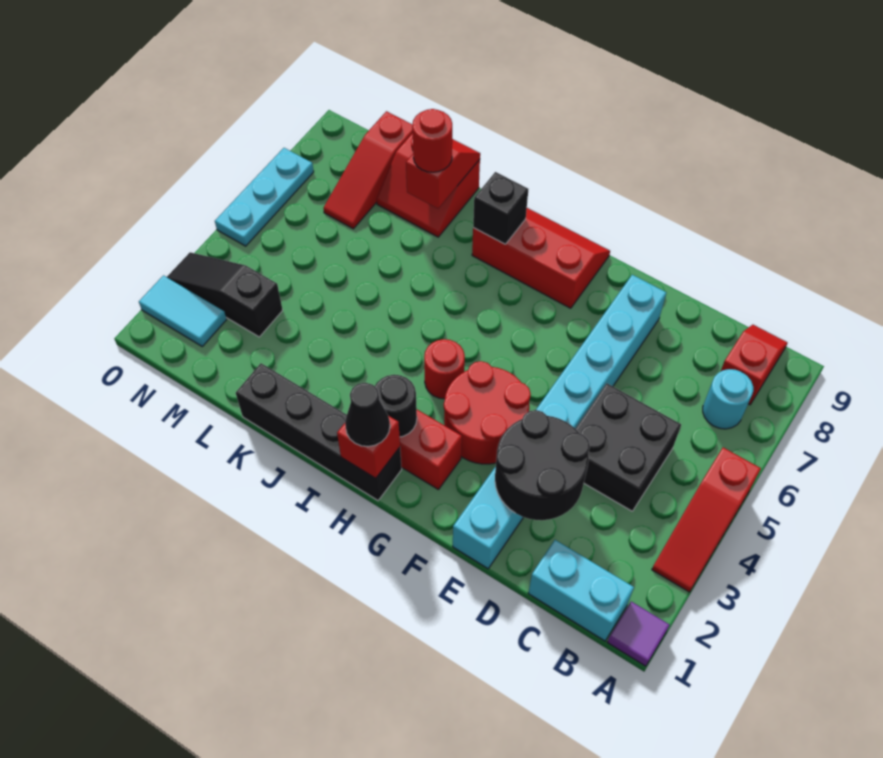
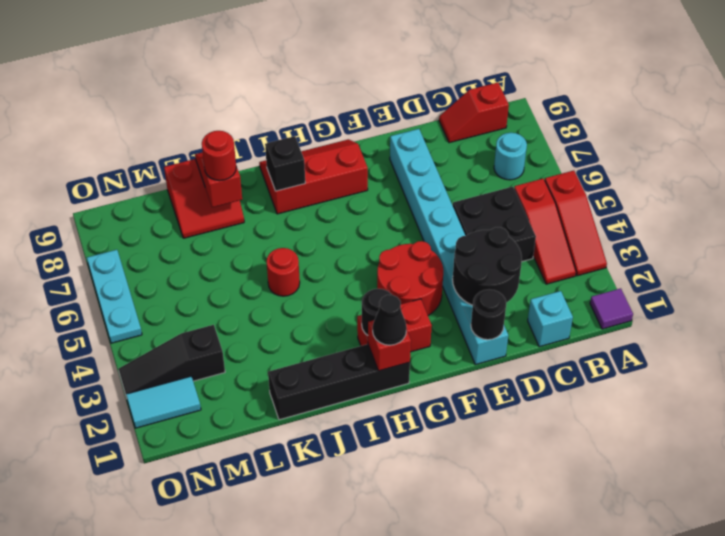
cyan brick B1:C1 level 1 -> cyan brick C1 level 1
red slope B8:B9 level 1 top 8 -> red slope B9:C9 level 1 top B
none -> black round brick E1 level 2
red round brick H4 level 1 -> red round brick J5 level 1
red slope M7:M9 level 1 top 9 -> red slope B3:B5 level 1 top 5

